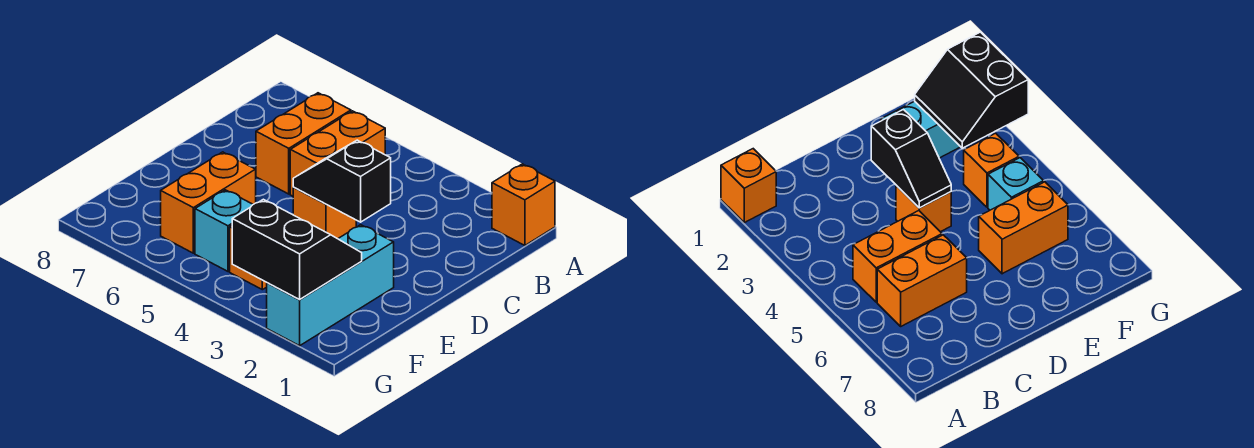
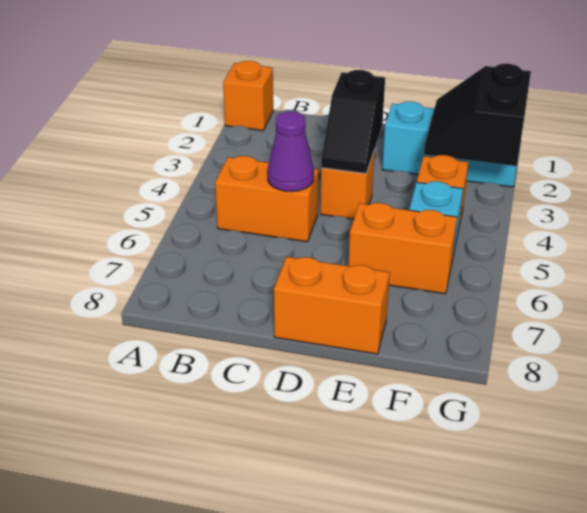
orange brick B6:C6 level 1 -> orange brick D8:E8 level 1
none -> purple cone C5 level 2

